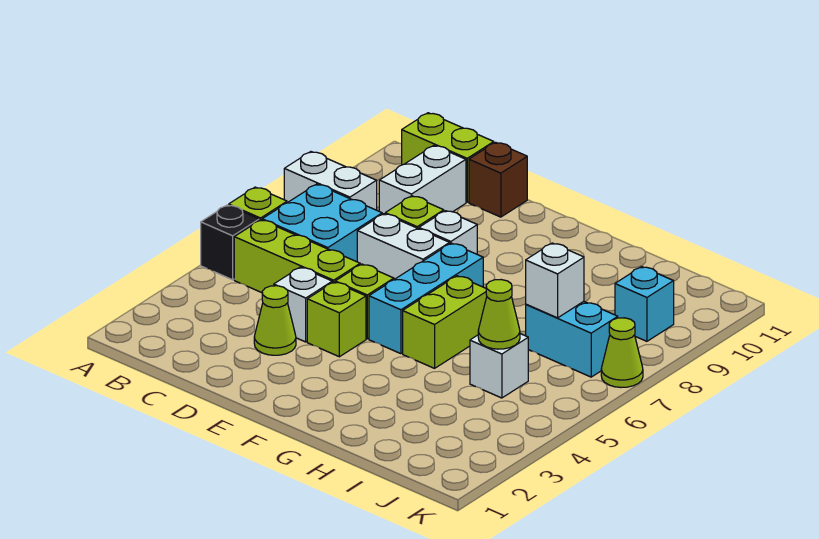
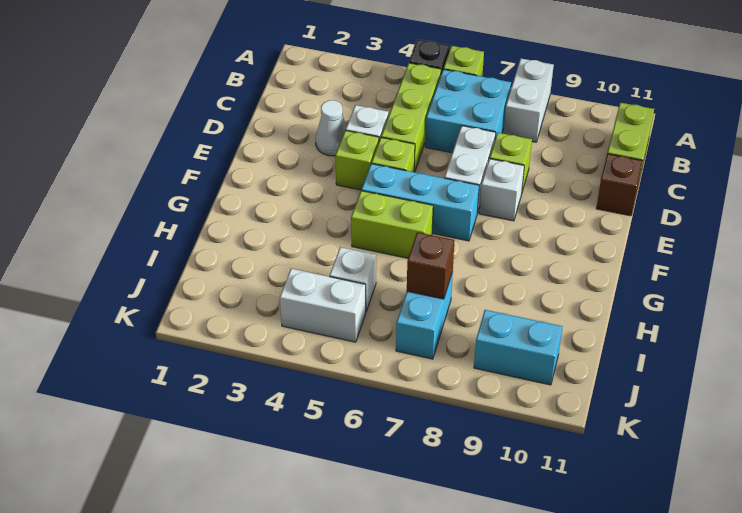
white brick C9:C10 level 1 -> white brick J4:J5 level 1
lime cone D3 level 1 -> white cone D3 level 1
lime cone I5 level 2 -> none
white brick I7 level 2 -> brown brick I7 level 2
cyan brick J9 level 1 -> cyan brick J9:J10 level 1
lime cone K7 level 1 -> none

